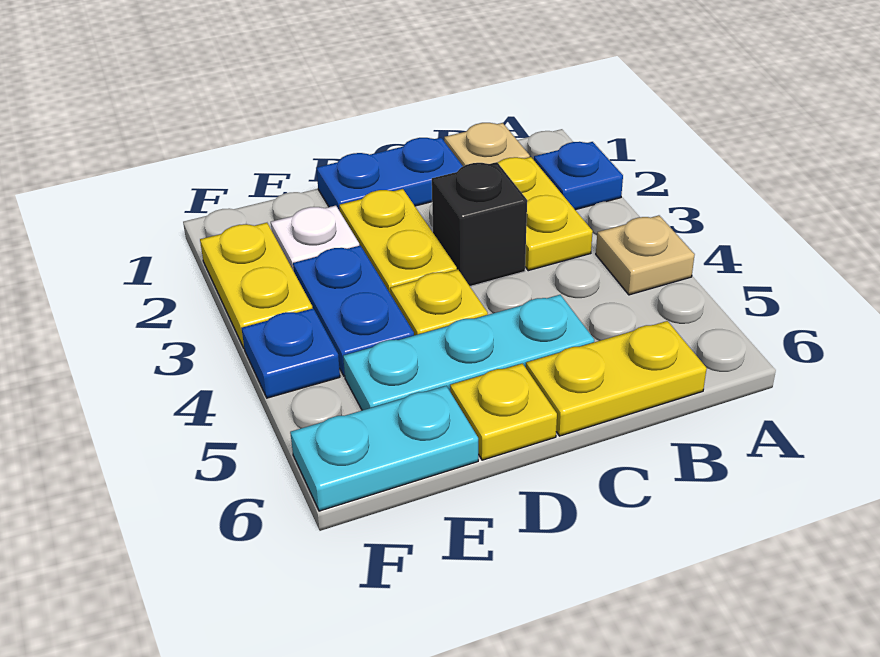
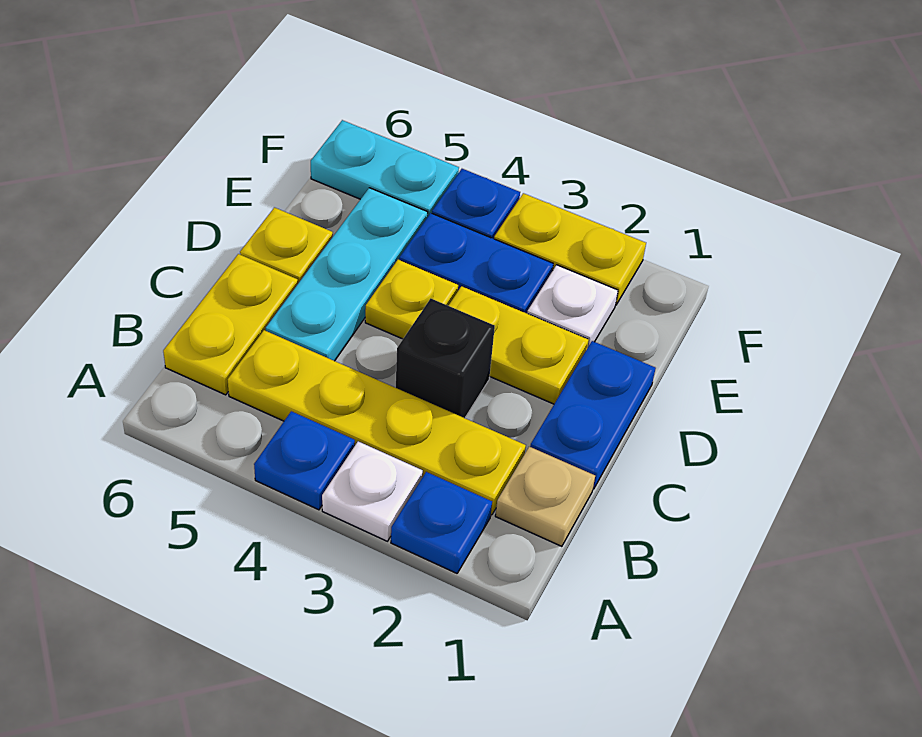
none -> white plate A3 level 1
tan plate A4 level 1 -> blue plate A4 level 1
yellow plate B2:B3 level 1 -> yellow plate B2:B5 level 1
cyan plate E6:F6 level 1 -> cyan plate F5:F6 level 1

